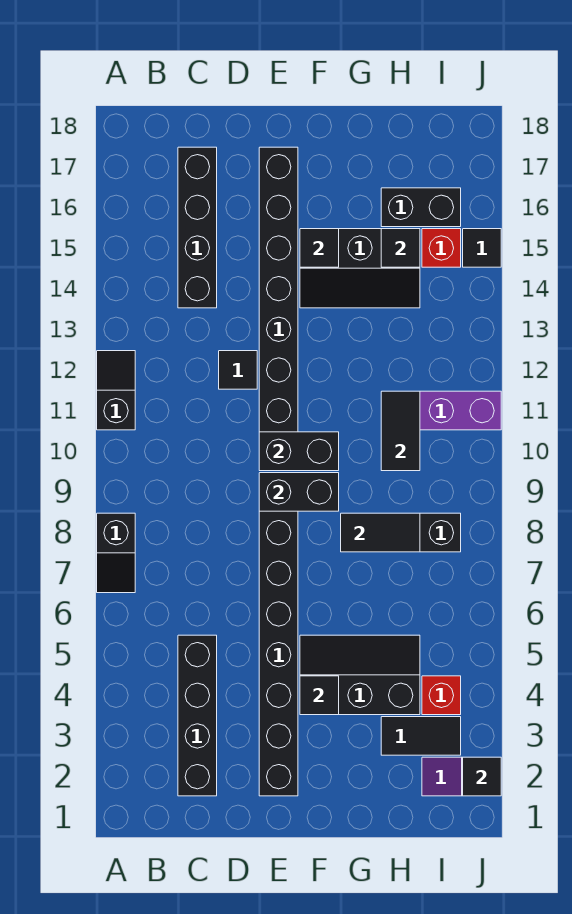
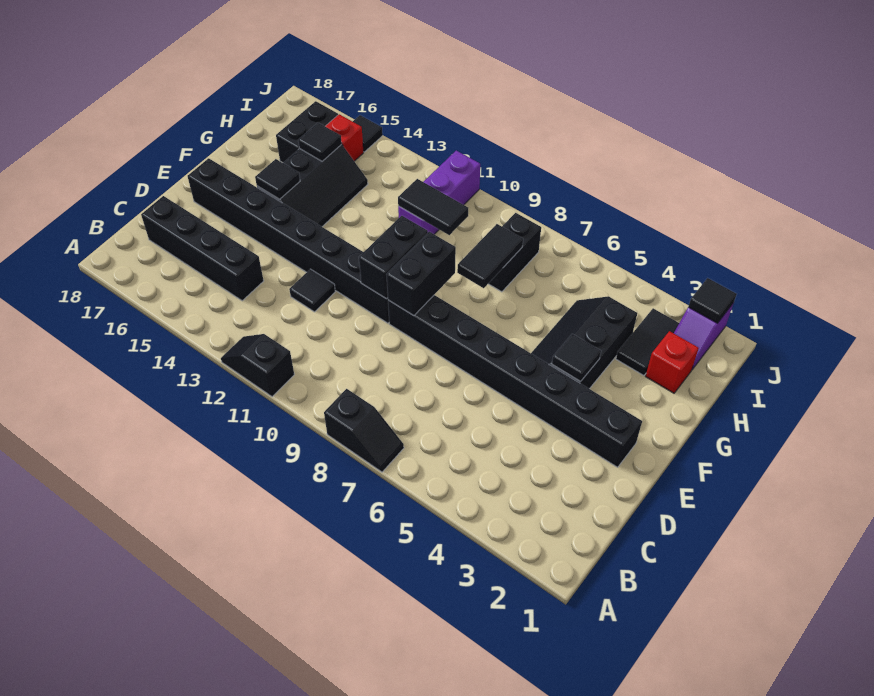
black brick C2:C5 level 1 -> none
red brick I4 level 1 -> red brick H2 level 1

